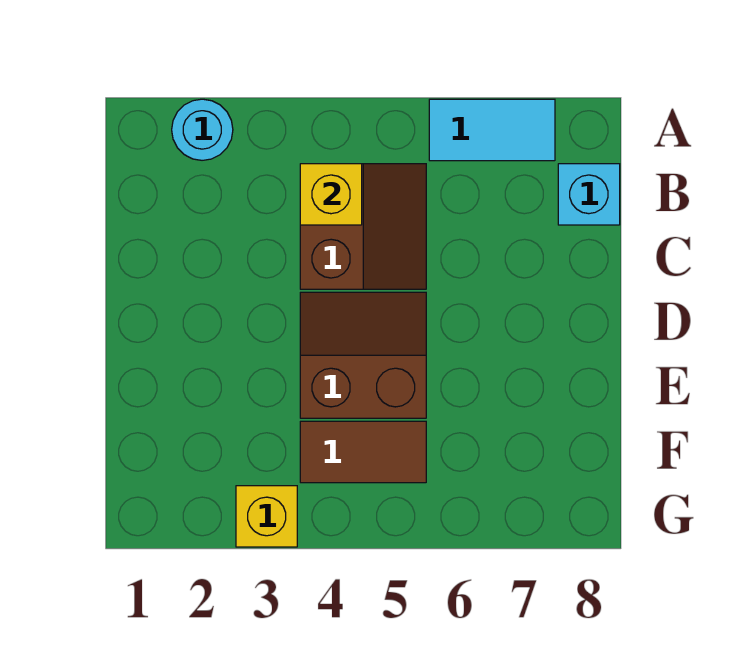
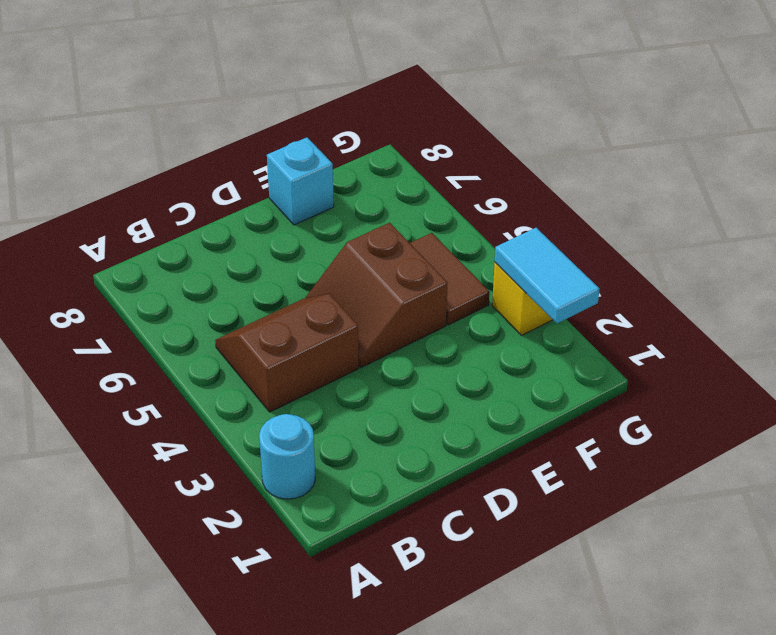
cyan tile A6:A7 level 1 -> cyan tile G2:G3 level 2
yellow brick B4 level 2 -> none
cyan brick B8 level 1 -> cyan brick E8 level 1

